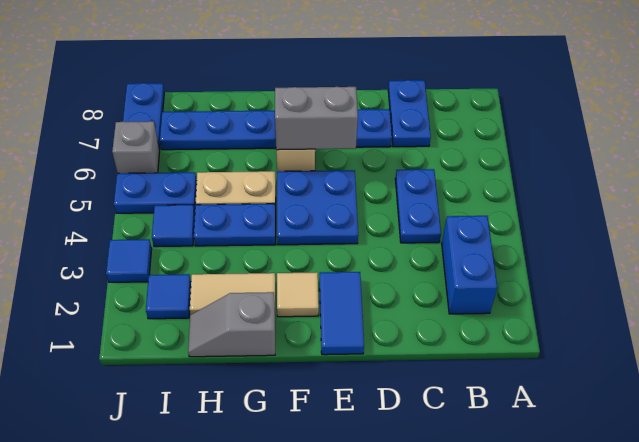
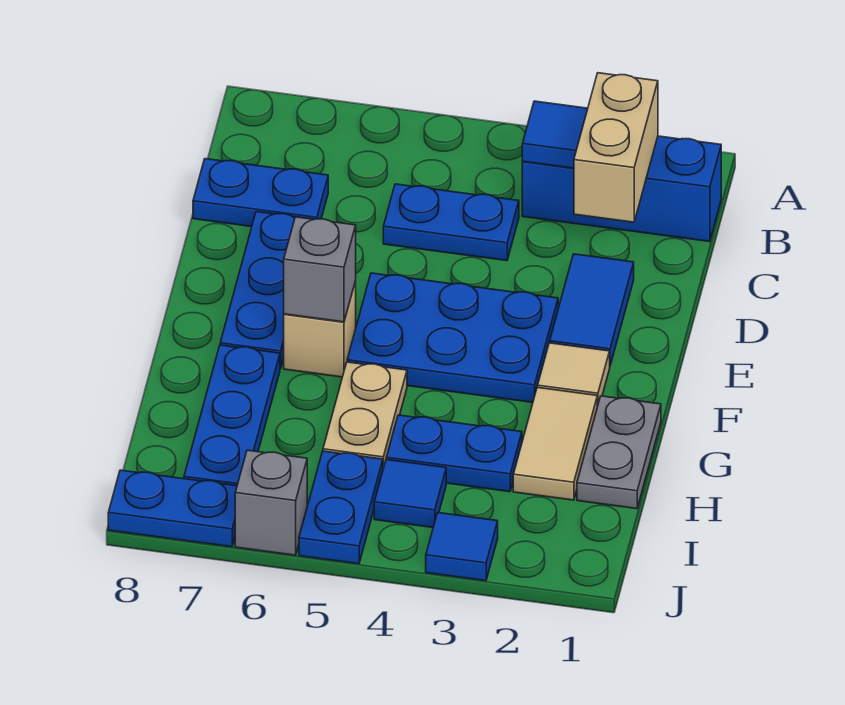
blue brick B2:B3 level 1 -> blue brick B1:B3 level 1
none -> tan brick B2:C2 level 2
blue tile E1:E2 level 1 -> blue tile D2:E2 level 1
blue plate E4:F5 level 1 -> blue plate E3:F5 level 1
grey brick E6:F6 level 2 -> grey brick F6 level 2
grey slope G1:H1 level 1 top G -> grey plate G1:H1 level 1
blue plate G4:H4 level 1 -> blue plate H3:H4 level 1
blue tile I2 level 1 -> blue tile B3 level 2

